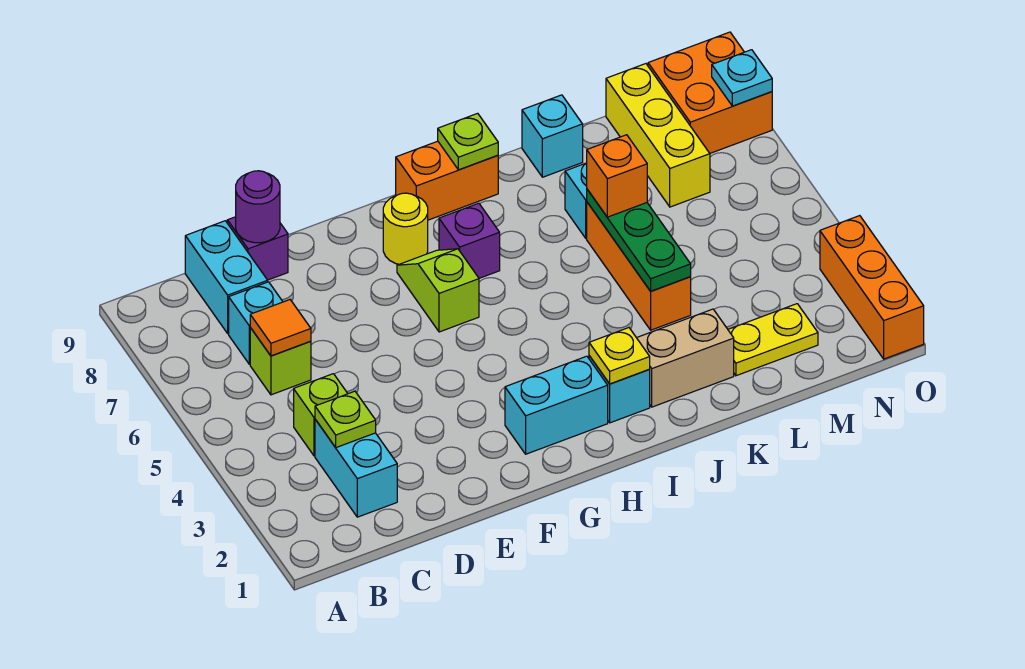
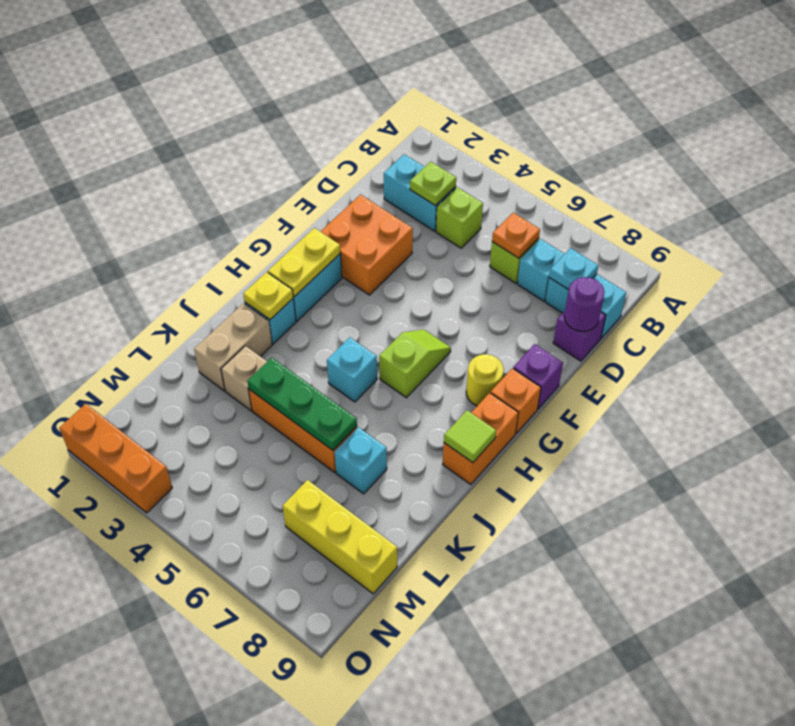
orange tile C6 level 2 -> orange plate C6 level 2
lime slope G6:G7 level 1 top 6 -> lime slope G6:H6 level 1 top H
purple brick H7 level 1 -> purple brick F9 level 1
lime plate I9 level 2 -> lime tile I9 level 2
none -> tan brick K3 level 1
orange brick K6 level 3 -> orange brick G9 level 1
cyan brick K9 level 1 -> cyan brick I5 level 1
yellow plate L2:M2 level 1 -> yellow plate G2:H2 level 2
orange brick N8:O9 level 1 -> orange brick E2:F3 level 1
cyan plate O8 level 2 -> cyan plate C8 level 2

